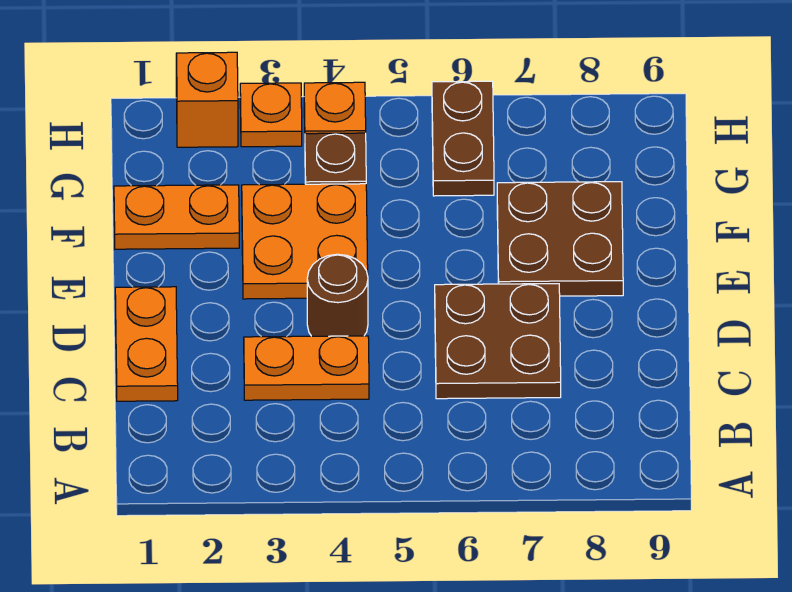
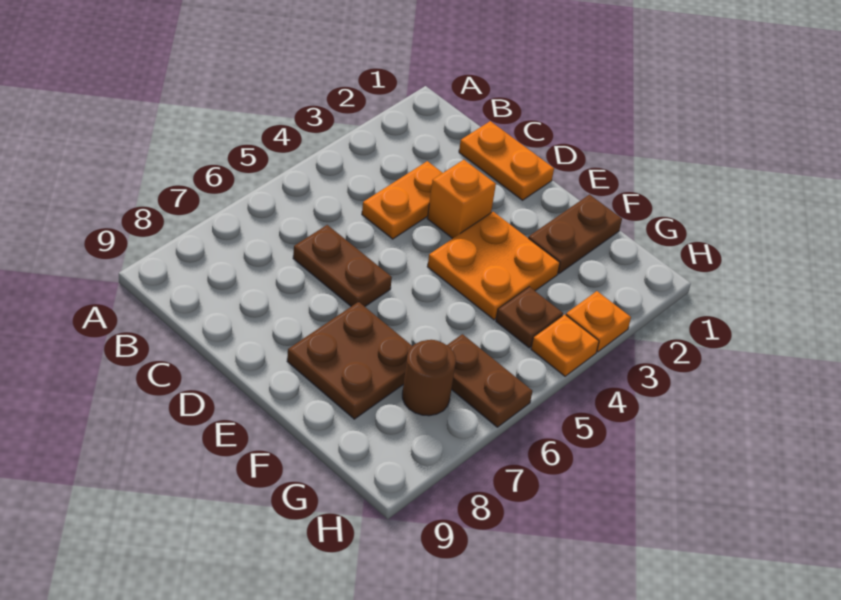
brown plate C6:D7 level 1 -> brown plate C6:D6 level 1
brown round brick D4 level 1 -> brown round brick G7 level 1
orange plate F1:F2 level 1 -> brown plate F1:F2 level 1
orange brick H2 level 1 -> orange brick D3 level 1

